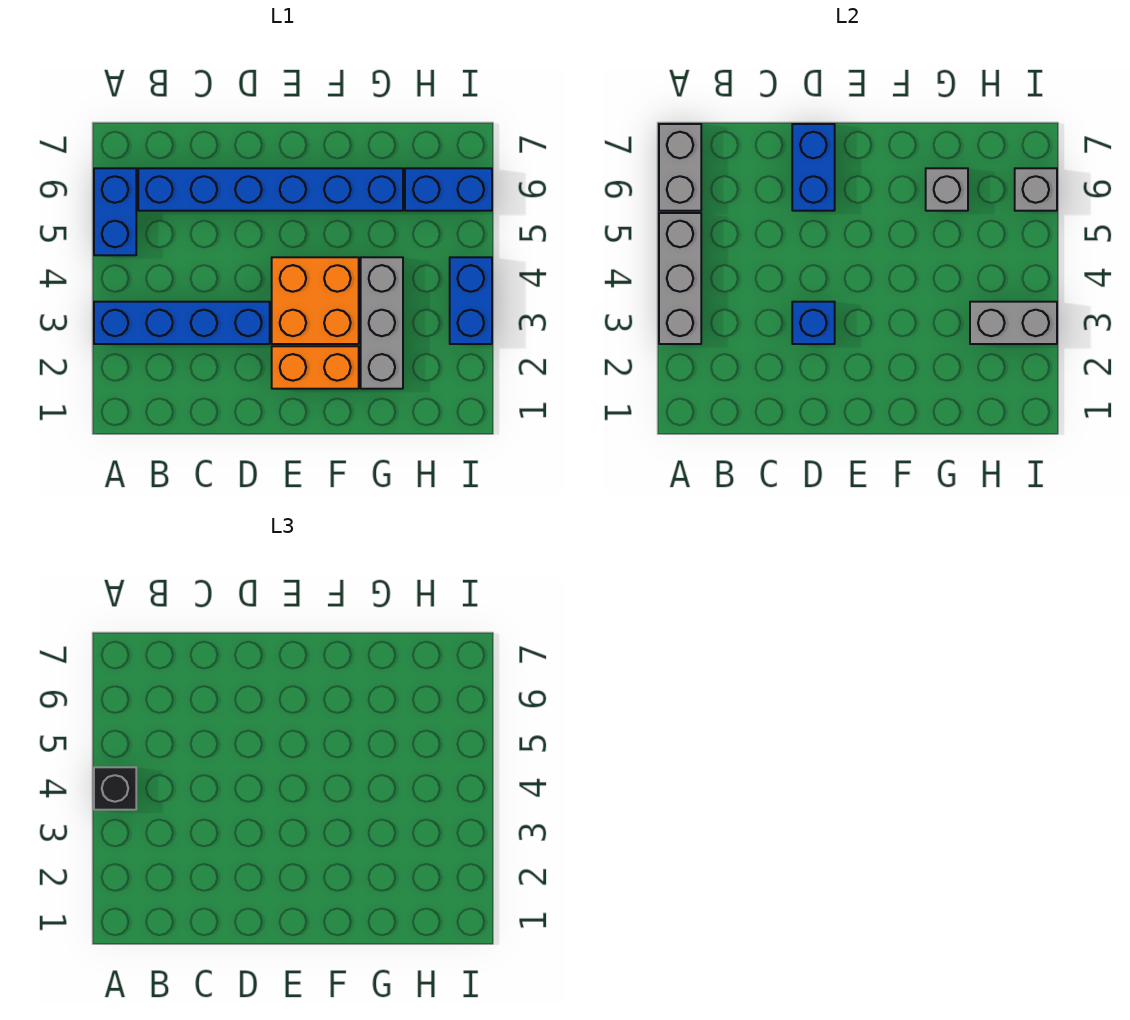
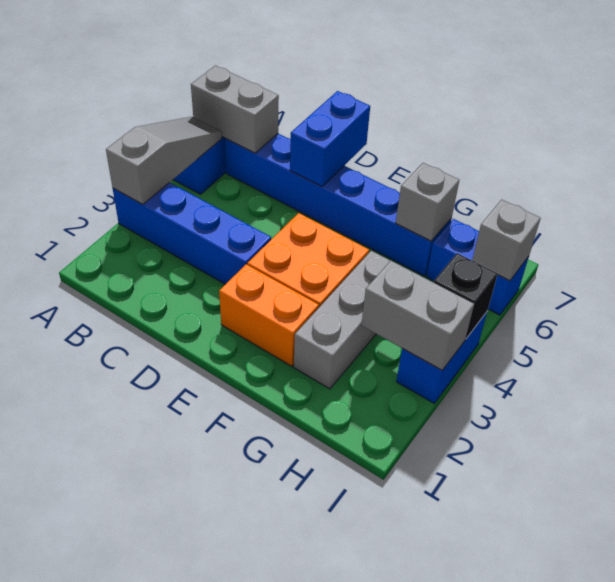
grey brick A3:A5 level 2 -> grey slope A3:A5 level 2 top 3
black brick A4 level 3 -> black brick I4 level 2
grey brick A6:A7 level 2 -> grey brick A6:B6 level 2
blue brick D3 level 2 -> none

